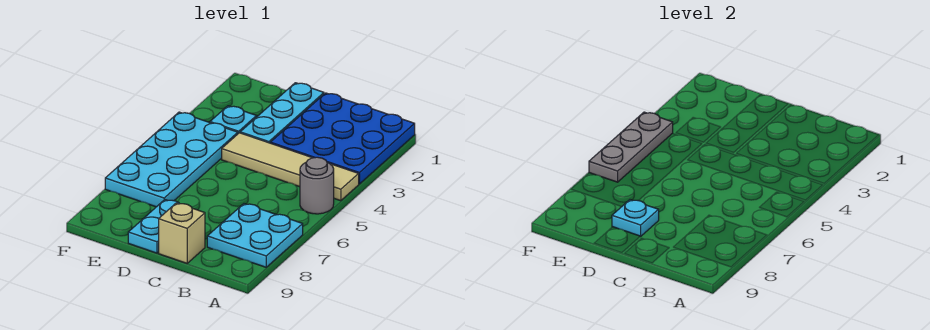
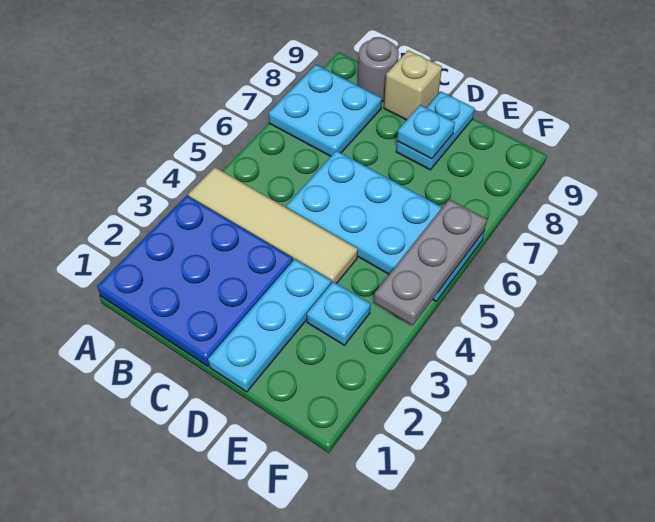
grey round brick A5 level 1 -> grey round brick B9 level 1
cyan plate E4:F7 level 1 -> cyan plate C5:F6 level 1

